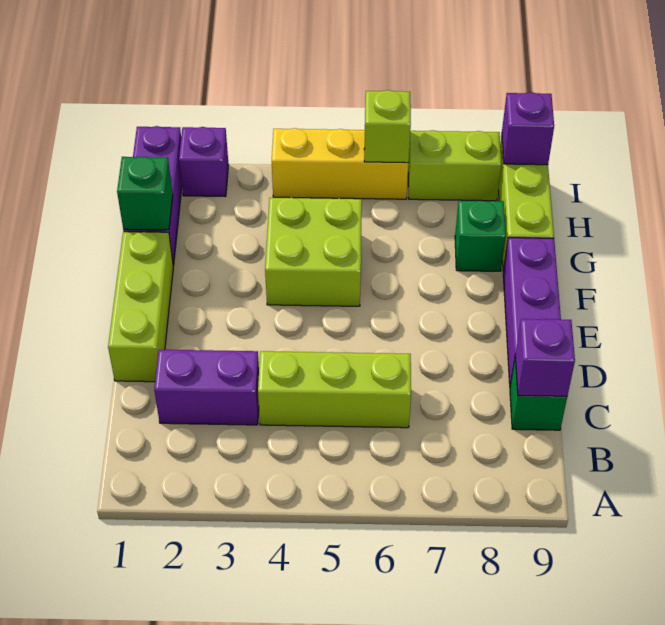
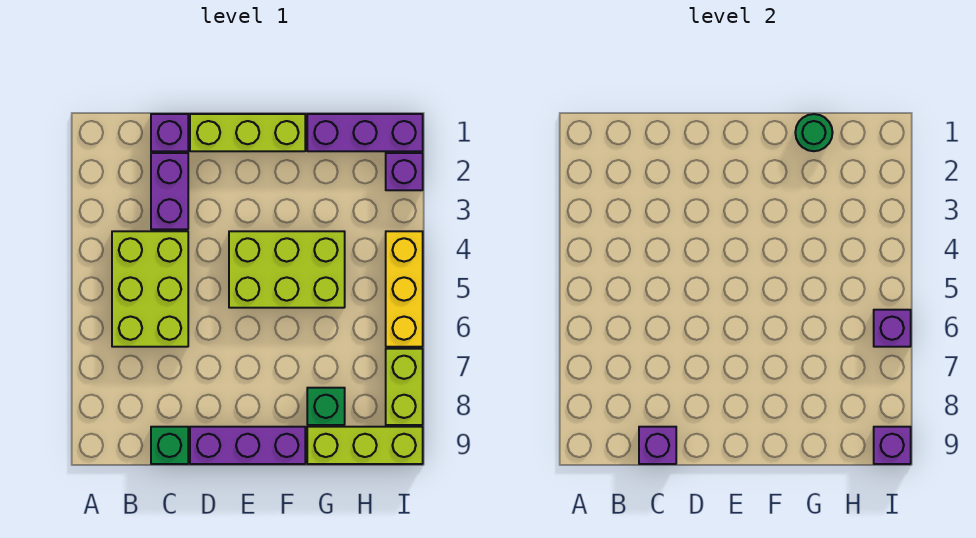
none -> purple brick C1 level 1
lime brick C4:C6 level 1 -> lime brick B4:C6 level 1
lime brick F4:G5 level 1 -> lime brick E4:G5 level 1
green brick G1 level 2 -> green round brick G1 level 2
lime brick I6 level 2 -> purple brick I6 level 2

